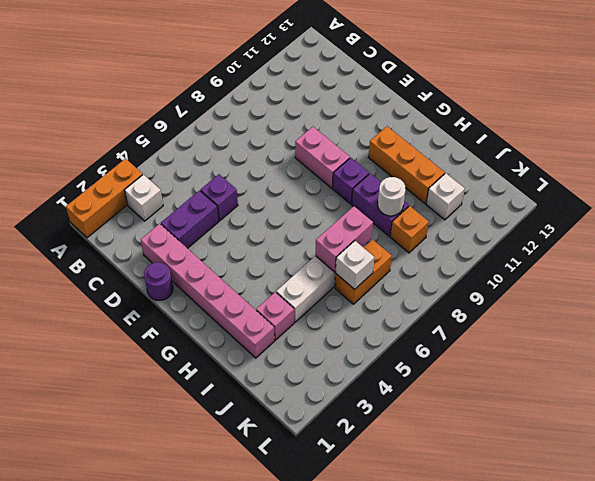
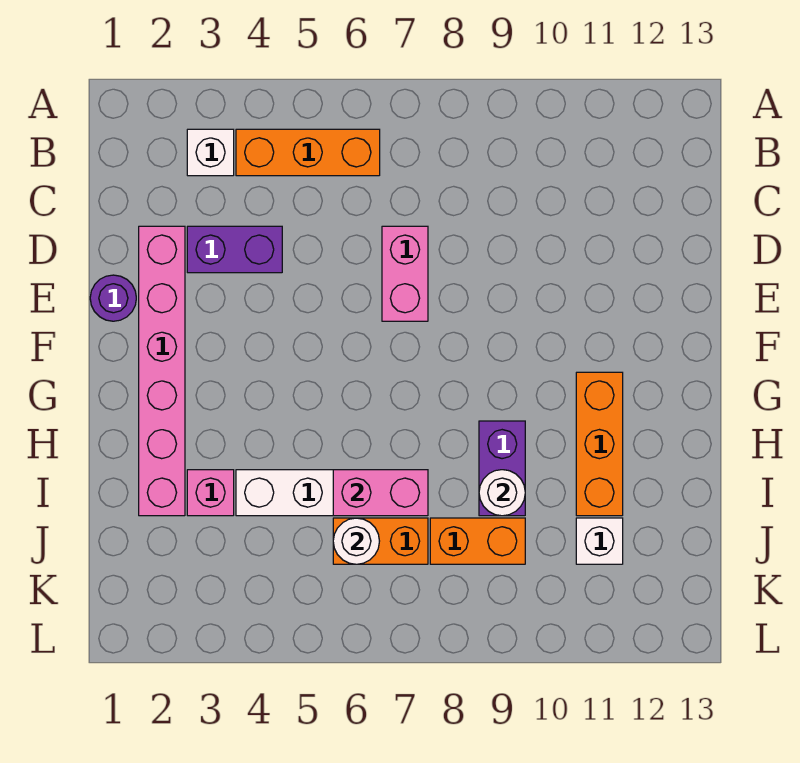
orange brick A1:A3 level 1 -> orange brick B4:B6 level 1
purple brick D5 level 1 -> none
pink brick E9:F9 level 1 -> pink brick D7:E7 level 1
purple brick G9 level 1 -> none
white brick J6 level 2 -> white round brick J6 level 2
orange brick J9 level 1 -> orange brick J8:J9 level 1

